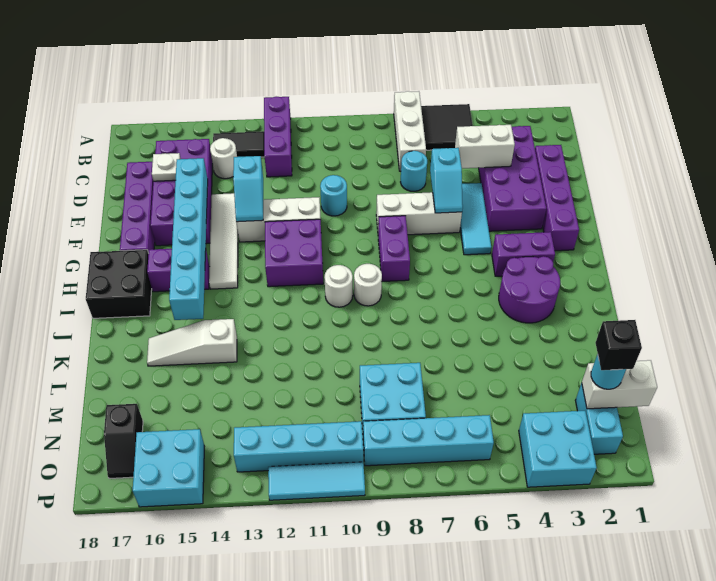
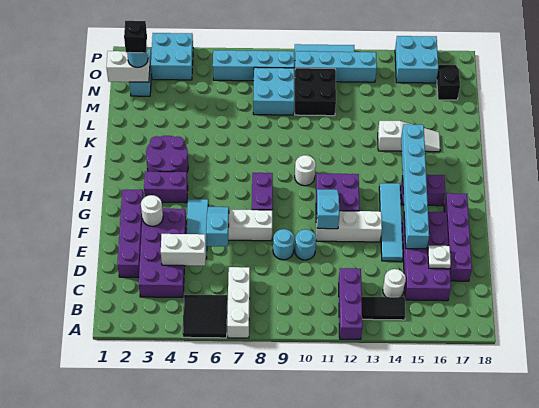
cyan round brick D7 level 1 -> cyan round brick E9 level 1
cyan slope E13:F13 level 2 top E -> cyan slope F11:G11 level 2 top F
white tile E14:H14 level 1 -> cyan tile E14:H14 level 1
black brick H17:I18 level 1 -> black brick M10:N11 level 1
white round brick I9 level 1 -> white round brick F3 level 2

